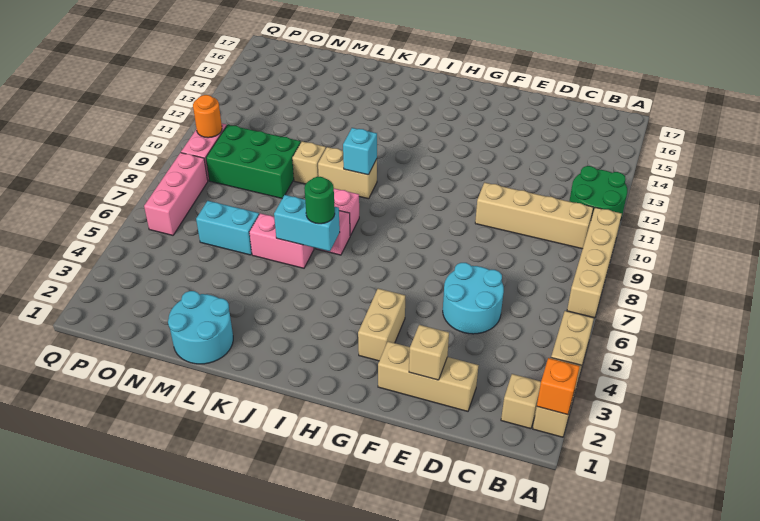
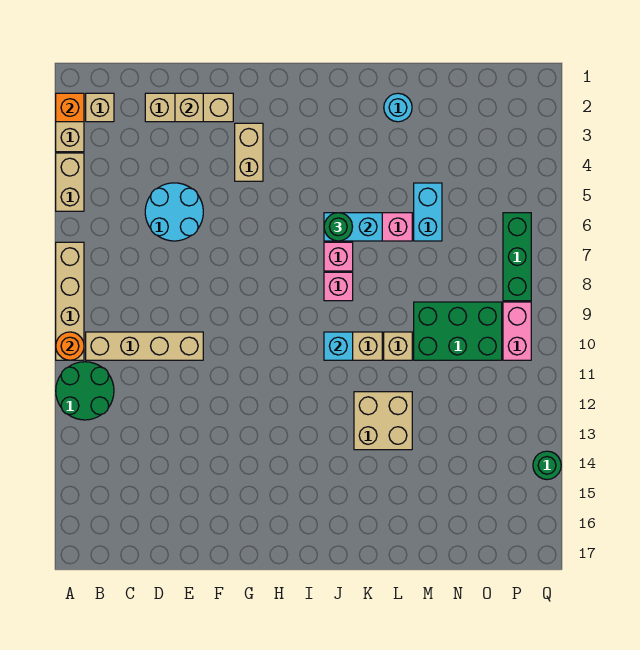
none -> tan brick K12:L13 level 1
cyan round brick L1:M2 level 1 -> cyan round brick L2 level 1
cyan brick M6:N6 level 1 -> cyan brick M5:M6 level 1
pink brick P6:P8 level 1 -> green brick P6:P8 level 1
orange round brick P10 level 2 -> orange round brick A10 level 2
none -> green round brick Q14 level 1

